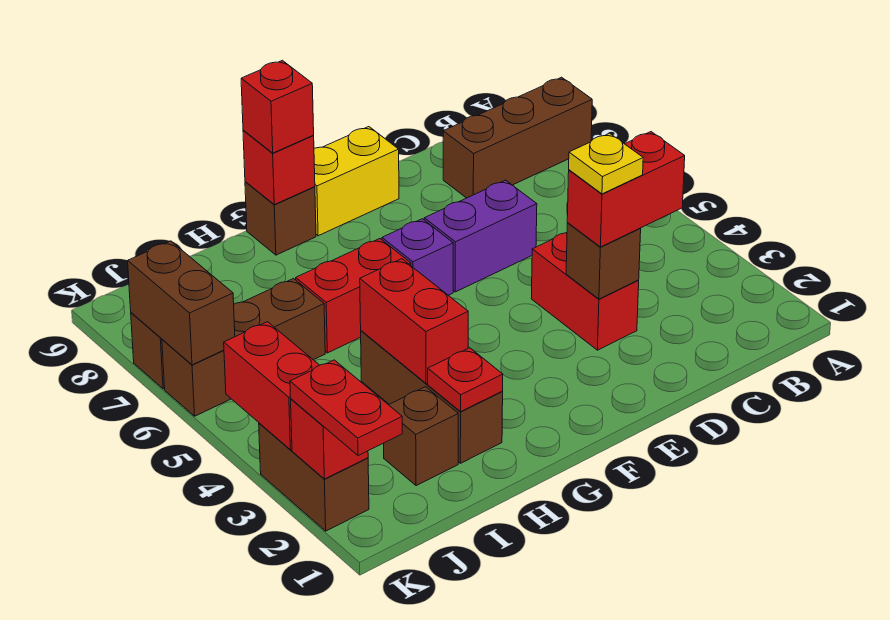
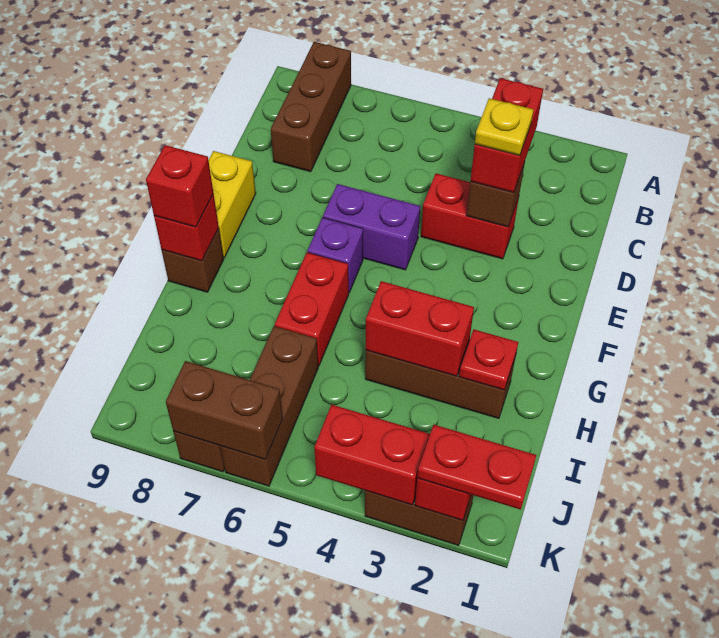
purple brick D6:E6 level 1 -> purple brick E5:E6 level 1
brown brick I2 level 1 -> none

